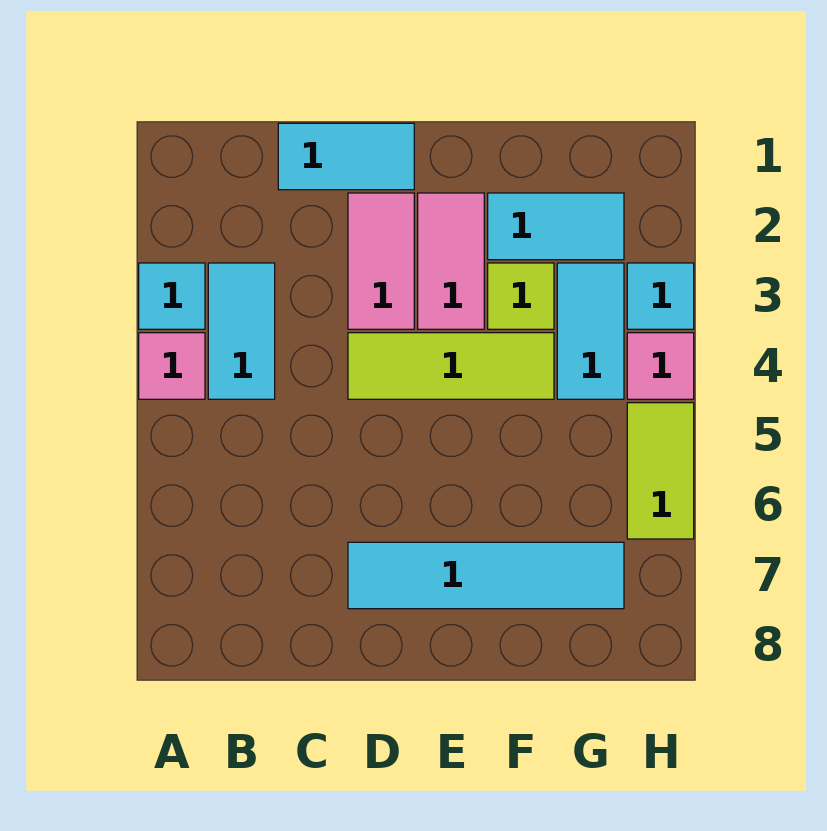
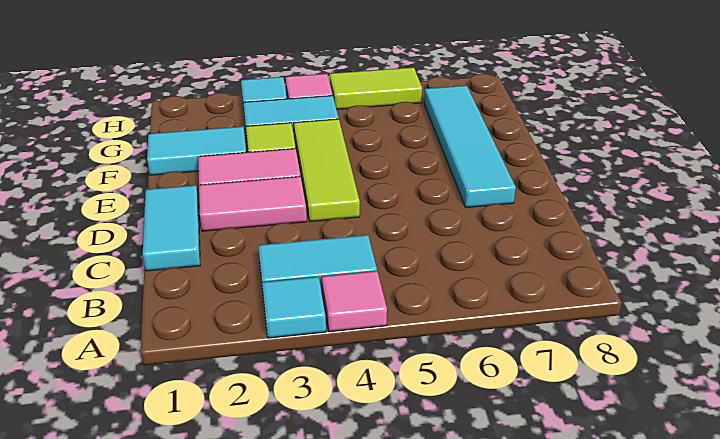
cyan tile F2:G2 level 1 -> cyan tile F1:F2 level 1

